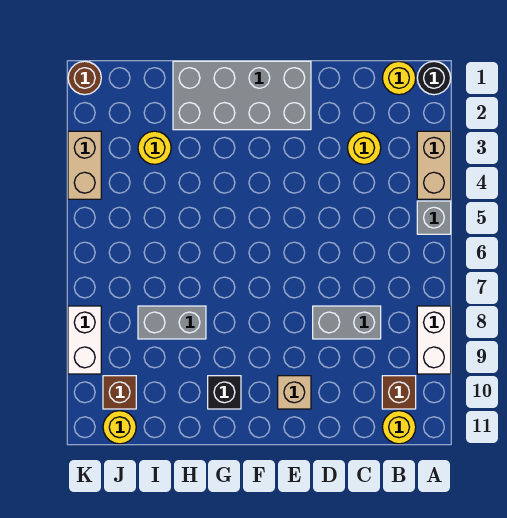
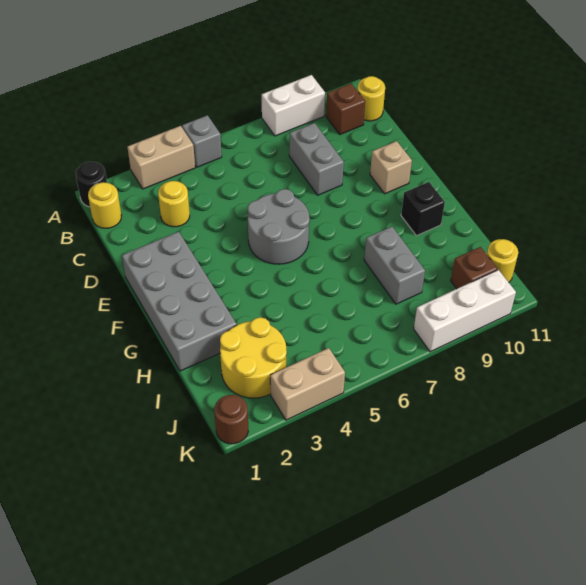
none -> grey round brick E5:F6 level 1
yellow round brick I3 level 1 -> yellow round brick I2:J3 level 1
white brick K8:K9 level 1 -> white brick K8:K10 level 1

